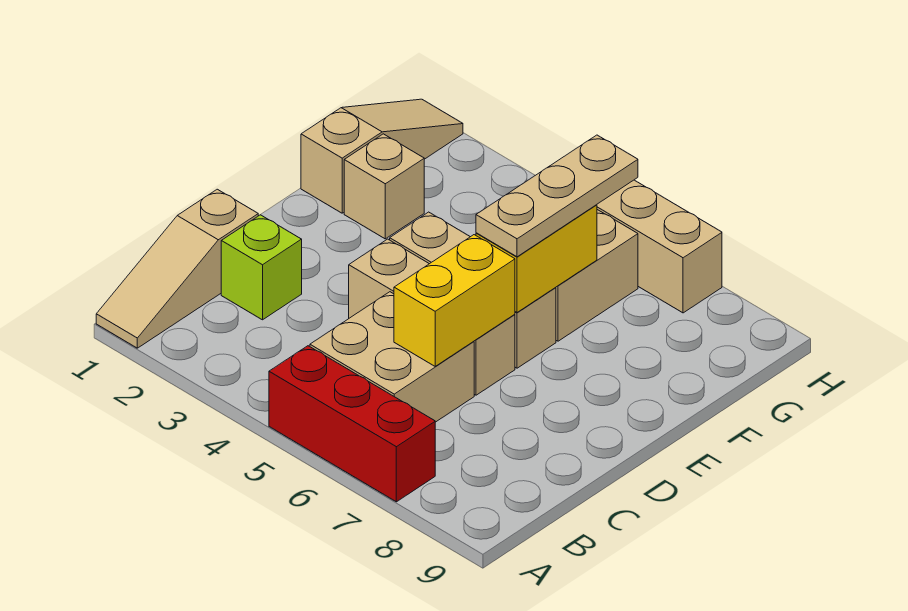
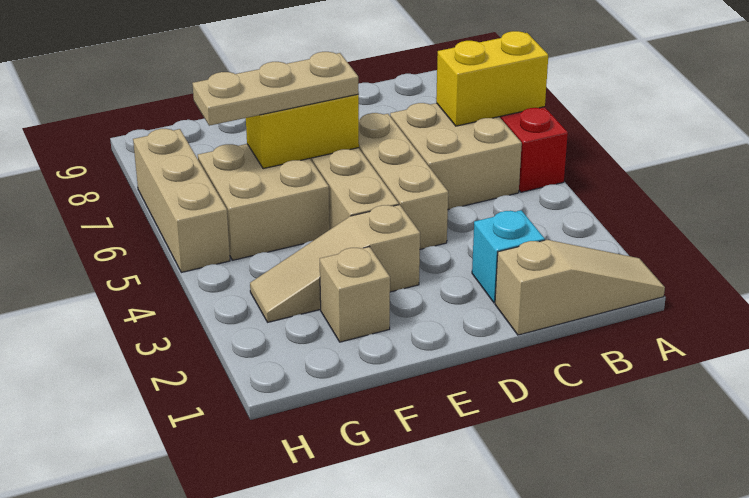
lime brick C2 level 1 -> cyan brick C2 level 1
yellow brick C6:D6 level 2 -> yellow brick A6:B6 level 2
tan slope F1:H1 level 1 top F -> tan slope E3:G3 level 1 top E

